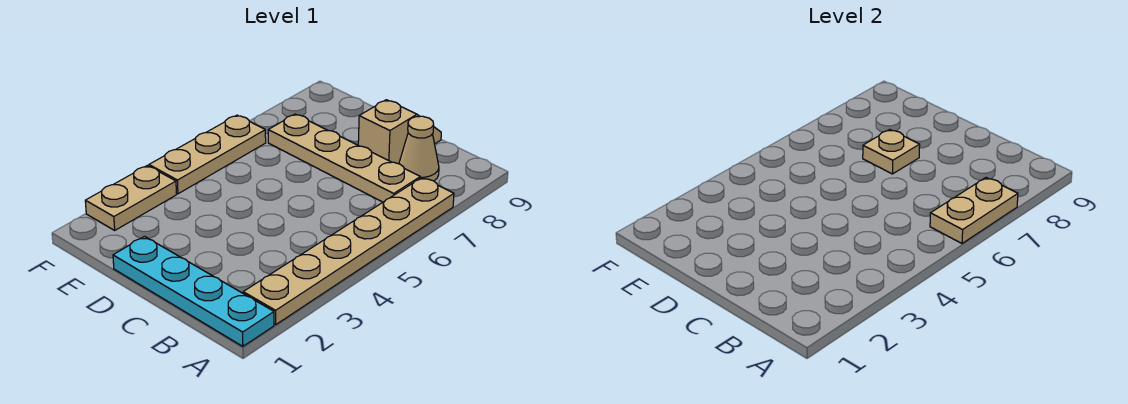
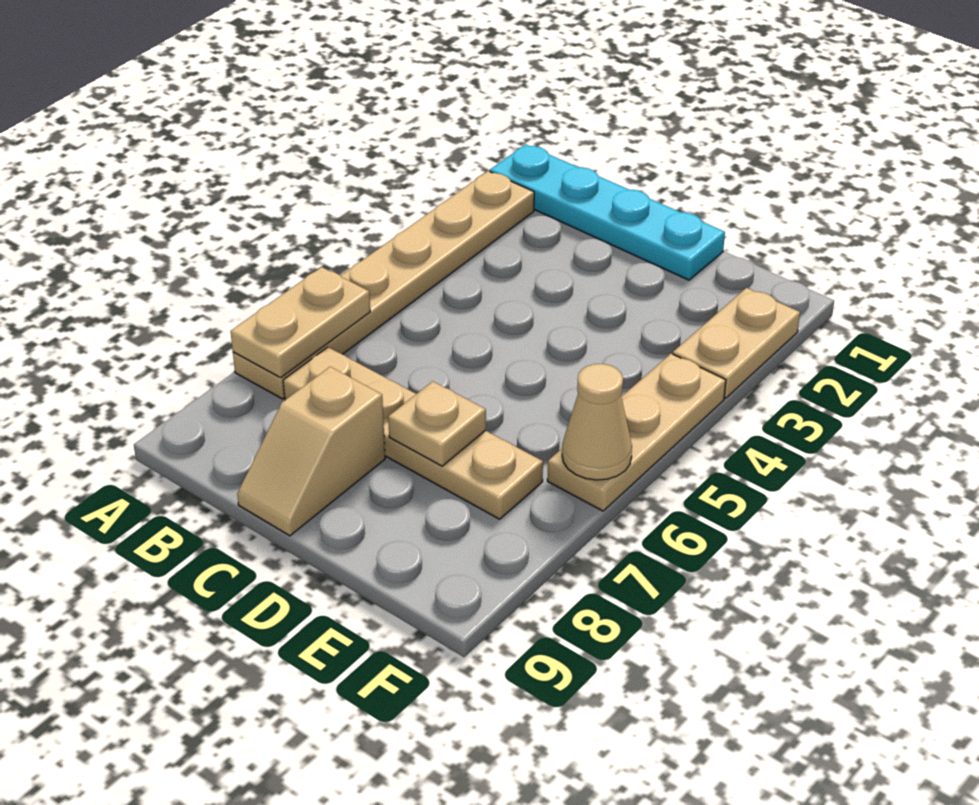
tan cone B8 level 1 -> tan cone F6 level 2

